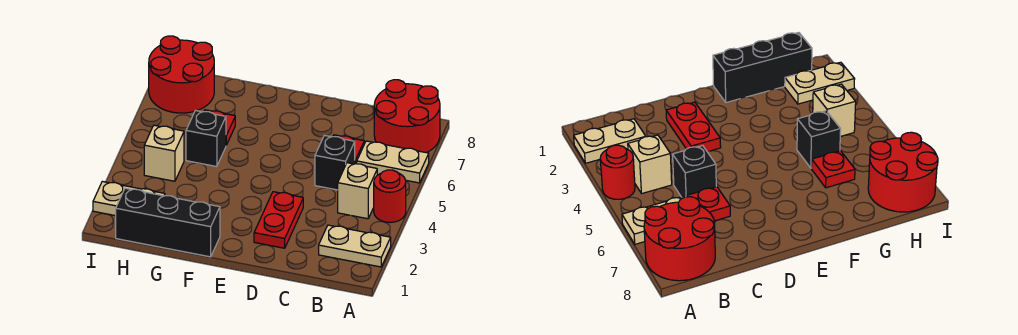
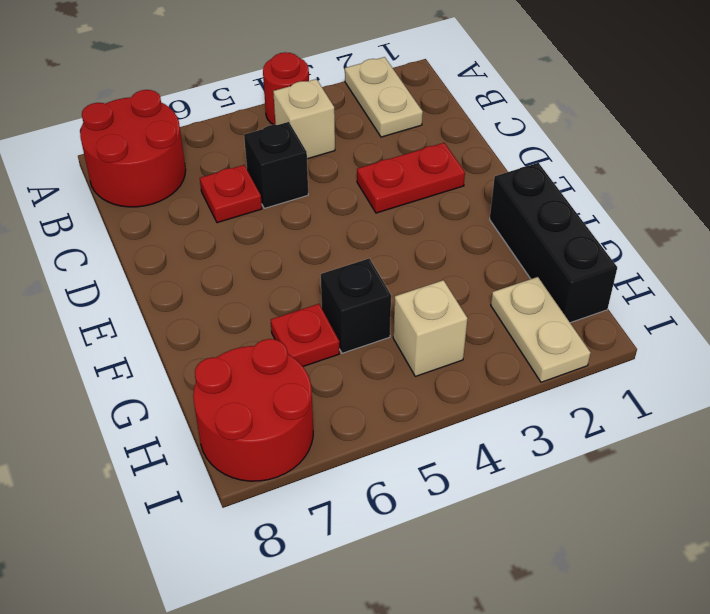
tan plate A6:B6 level 1 -> none

